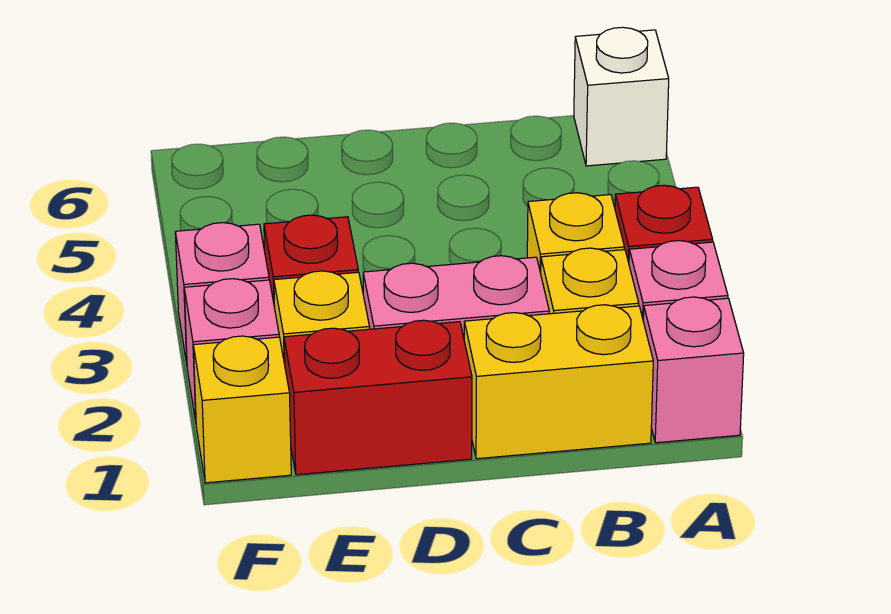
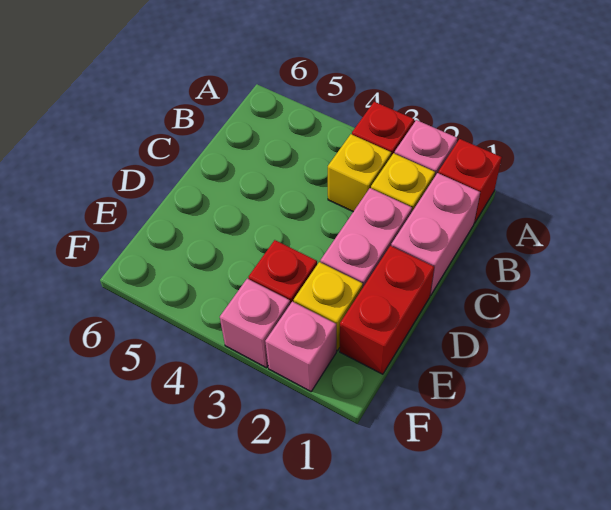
pink brick A1 level 1 -> red brick A1 level 1
white brick A6 level 1 -> none
yellow brick B1:C1 level 1 -> pink brick B1:C1 level 1
yellow brick F1 level 1 -> none

